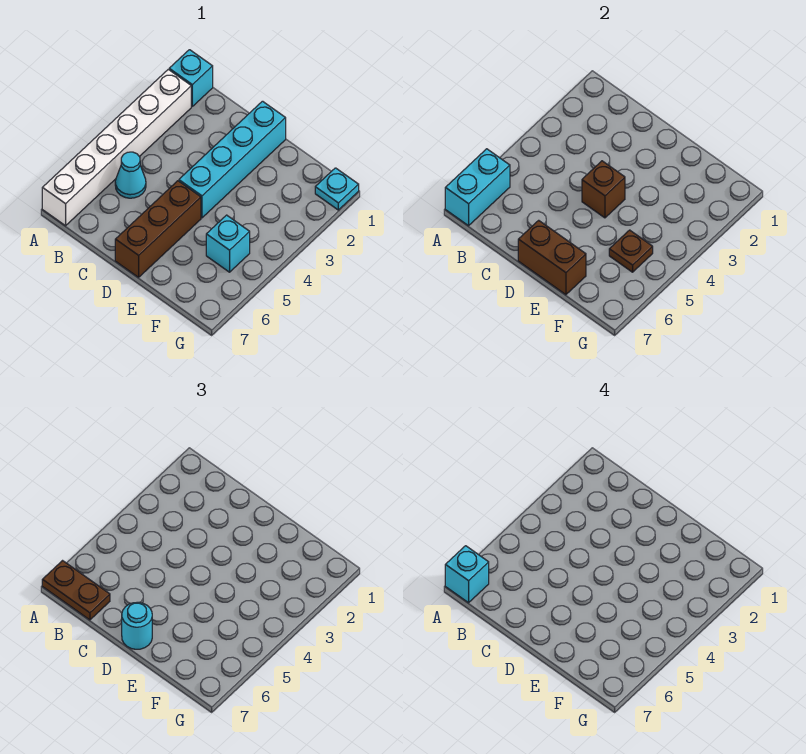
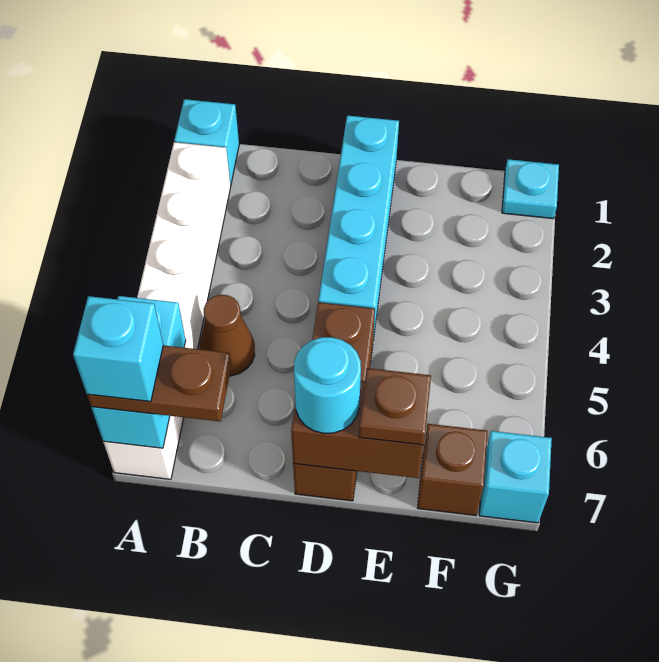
cyan cone B5 level 1 -> brown cone B5 level 1
brown brick D4 level 2 -> brown brick F7 level 1
cyan brick F5 level 1 -> cyan brick G7 level 1
brown plate F5 level 2 -> brown plate E7 level 3

